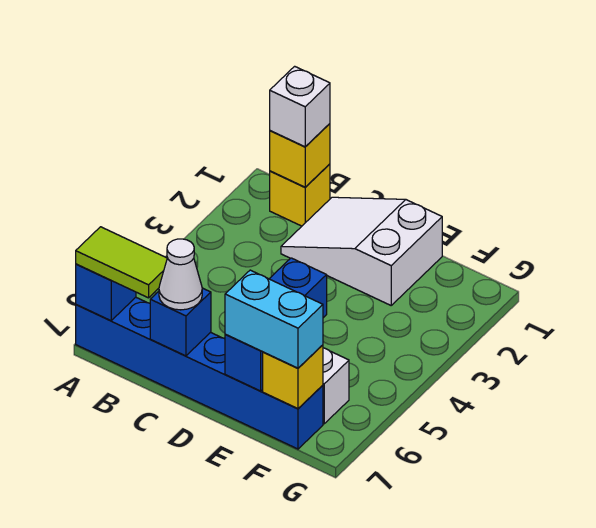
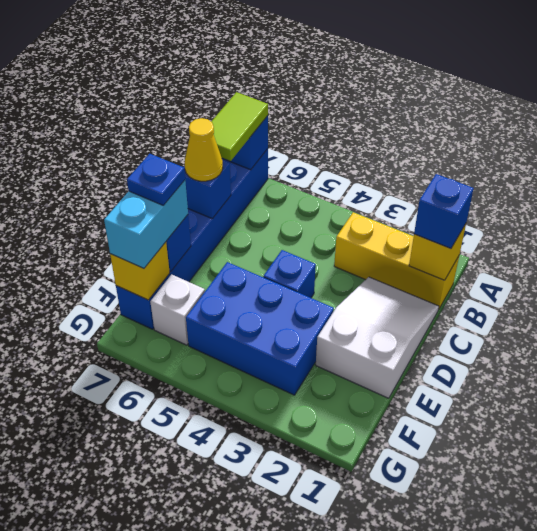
yellow brick B1 level 1 -> yellow brick B1:B3 level 1
white brick B1 level 3 -> blue brick B1 level 3
white cone C7 level 3 -> yellow cone C7 level 3
none -> blue brick E3:F5 level 1
none -> blue plate E7 level 4

